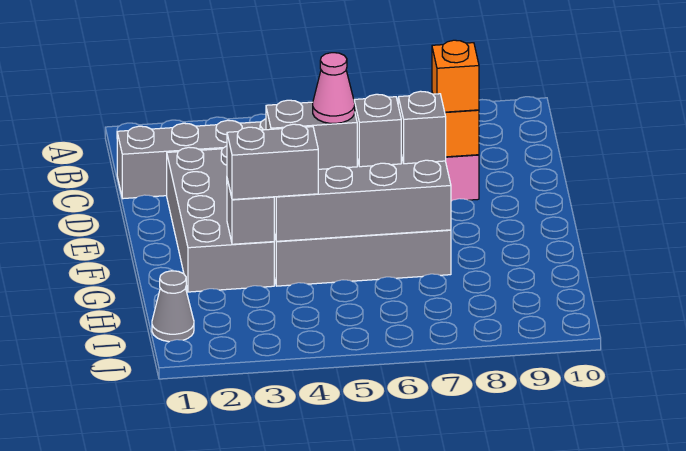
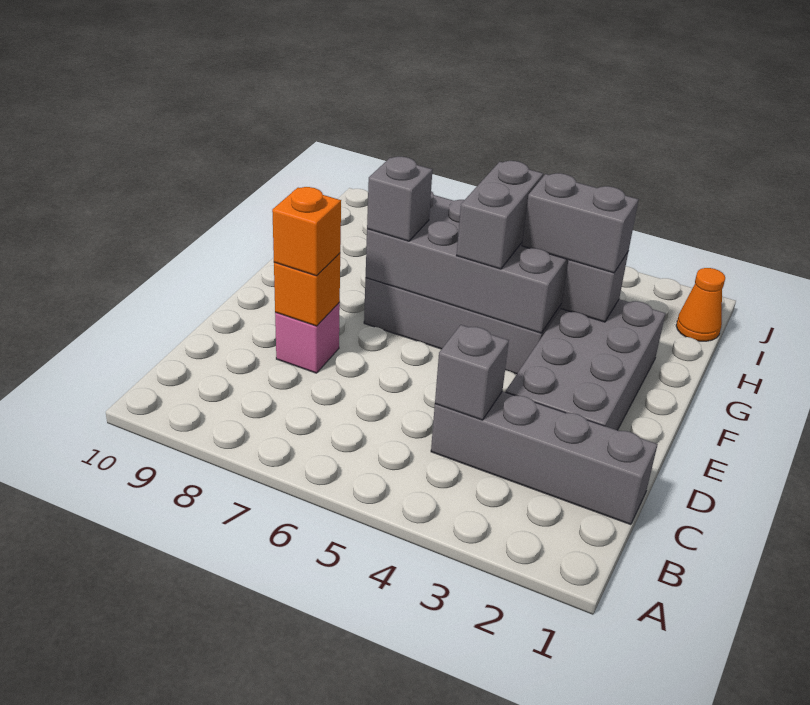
grey brick F4:F5 level 3 -> grey brick F5:G5 level 3
pink cone F5 level 4 -> none
grey brick F6 level 3 -> grey brick C4 level 2
grey cone I1 level 1 -> orange cone I1 level 1

